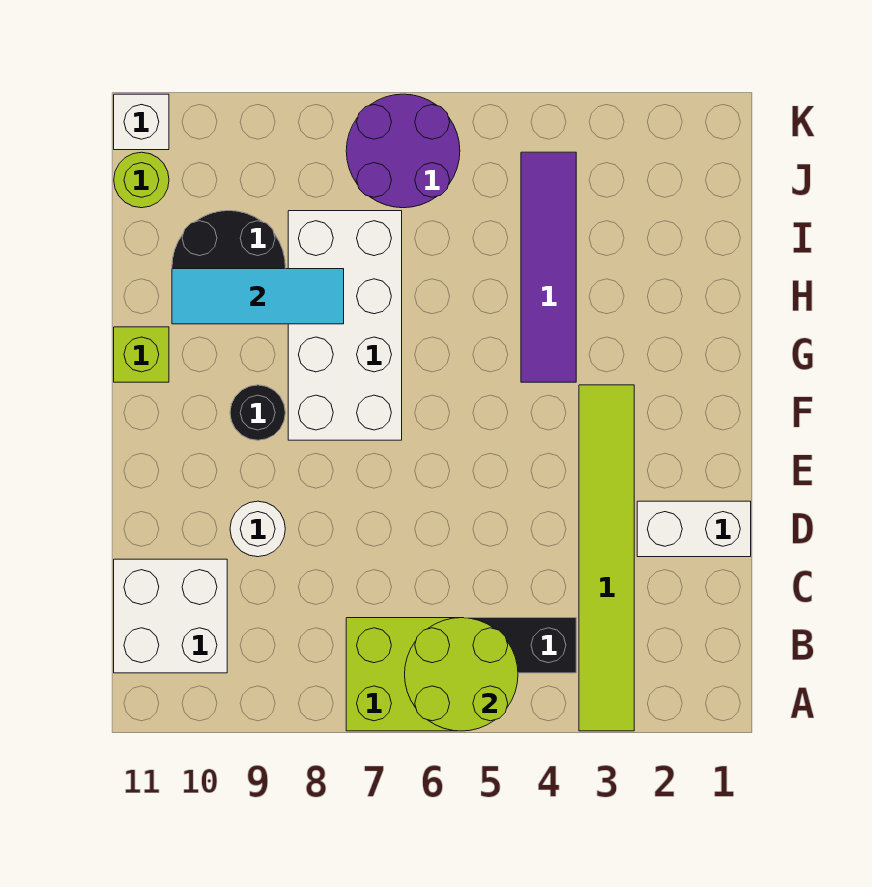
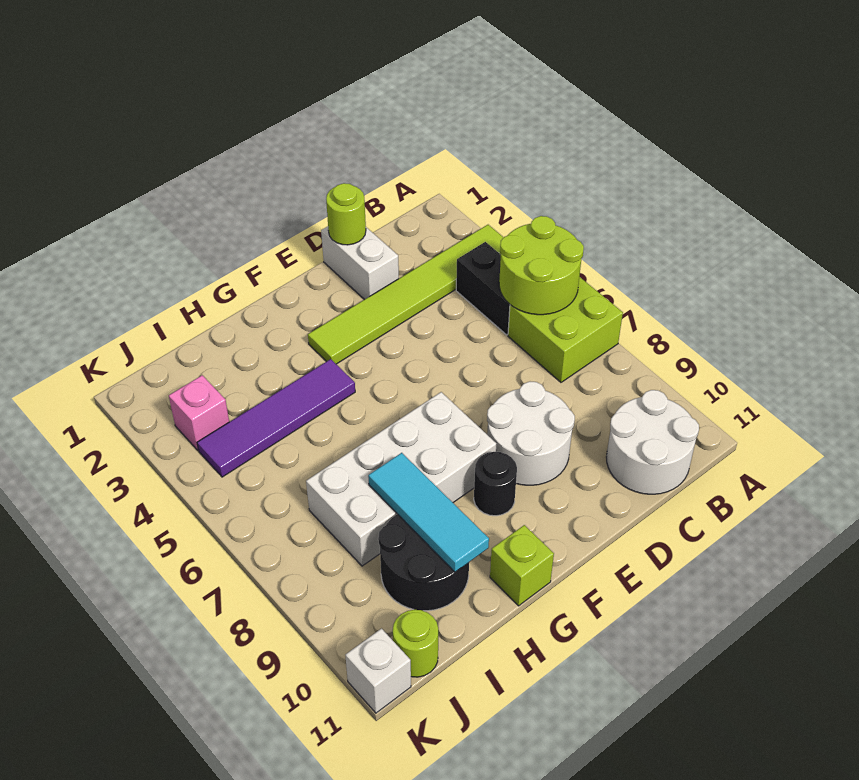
white brick B10:C11 level 1 -> white round brick B10:C11 level 1
none -> lime round brick D1 level 2
white round brick D9 level 1 -> white round brick D8:E9 level 1
none -> pink brick J3 level 1
purple round brick J6:K7 level 1 -> none

